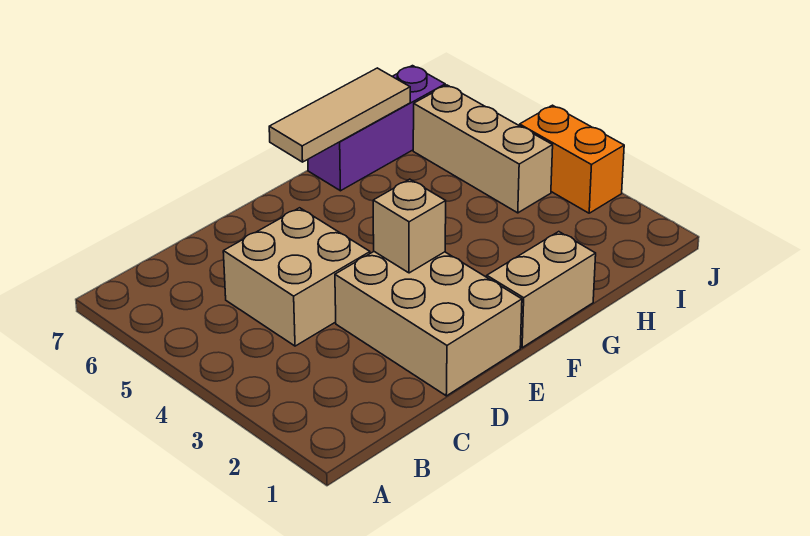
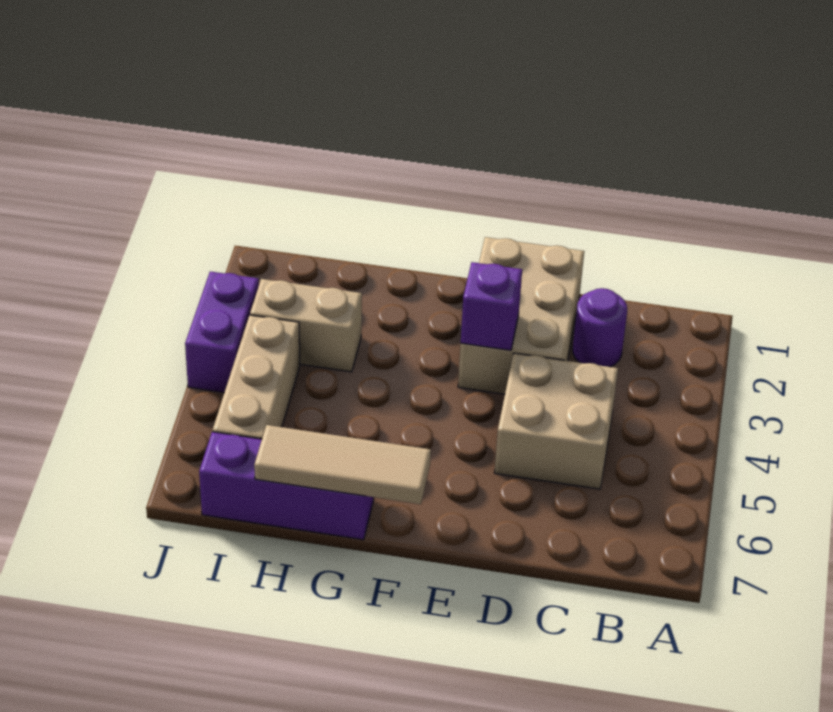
none -> purple round brick C2 level 1
tan brick E3 level 2 -> purple brick E3 level 2
tan brick F1:G1 level 1 -> tan brick H3:I3 level 1
orange brick J3:J4 level 1 -> purple brick J3:J4 level 1

